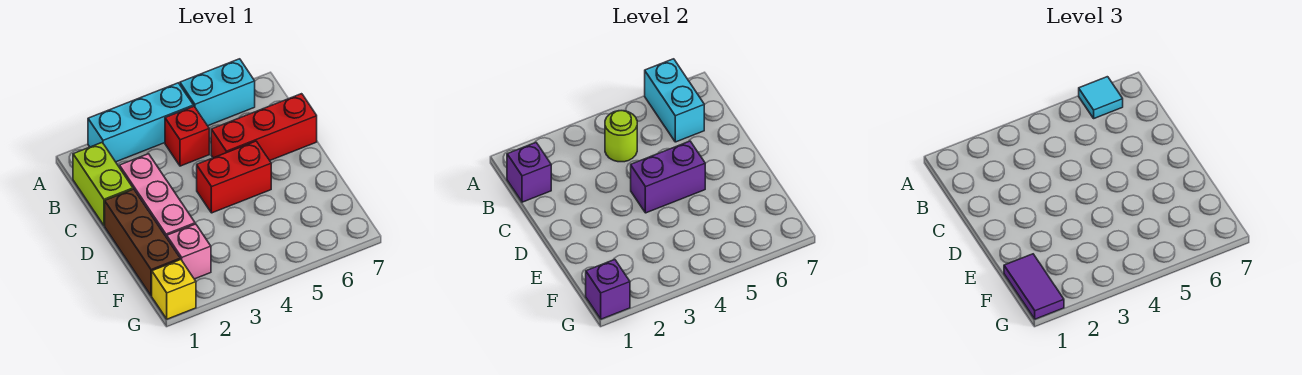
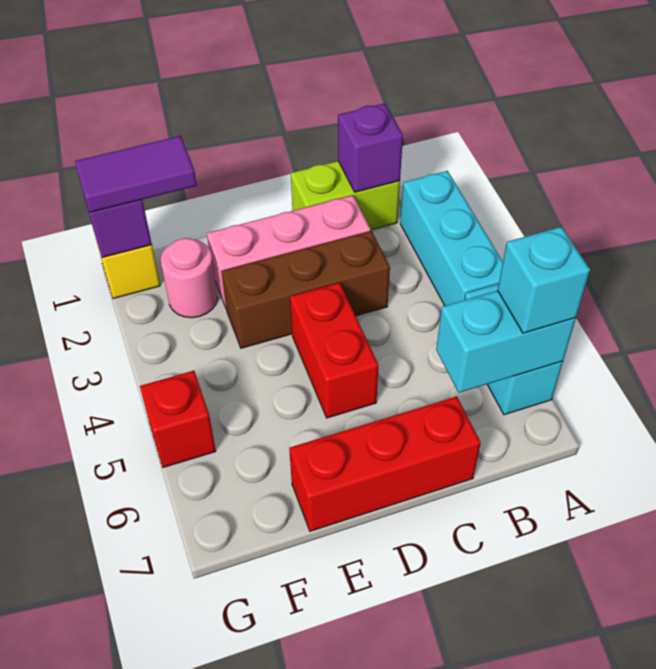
cyan tile A6 level 3 -> cyan brick A6 level 3
red brick B4 level 1 -> red brick G5 level 1
lime round brick B4 level 2 -> none
red brick C5:C7 level 1 -> red brick C7:E7 level 1
brown brick D1:F1 level 1 -> brown brick C3:E3 level 1
purple brick D4:D5 level 2 -> none
pink brick F2 level 1 -> pink round brick F2 level 1

